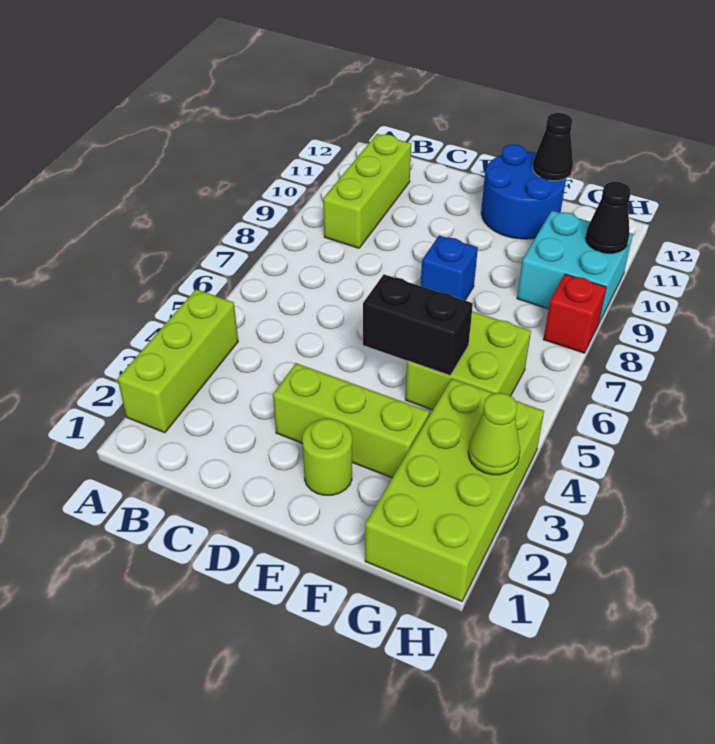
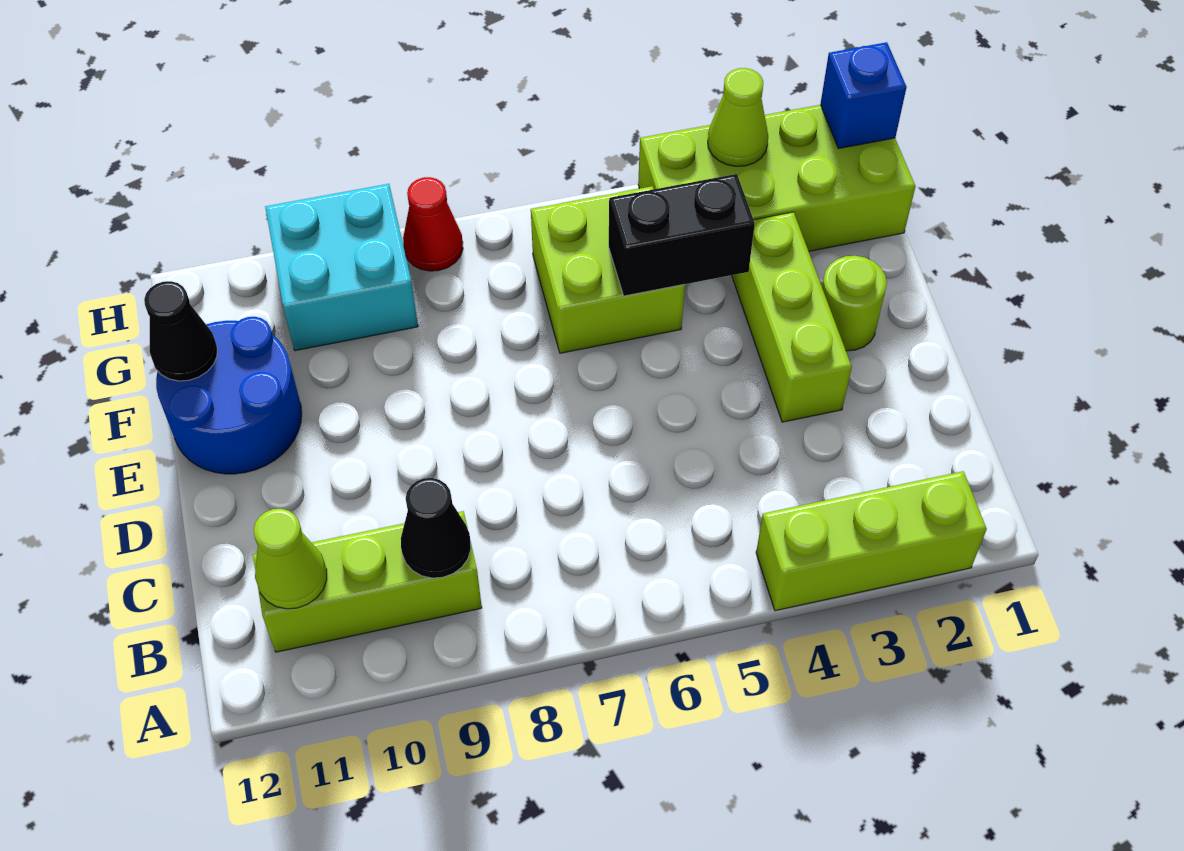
none -> lime cone B11 level 2
black brick E5:F5 level 2 -> black brick F4:F5 level 2
blue brick E8 level 1 -> blue brick H1 level 2
red brick H8 level 1 -> red cone H8 level 1
black cone H10 level 2 -> black cone B9 level 2

